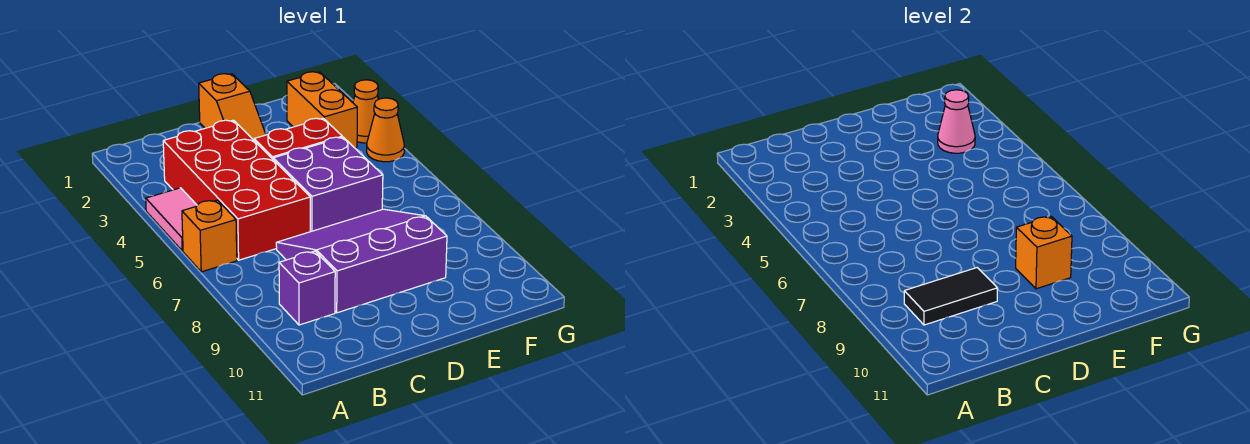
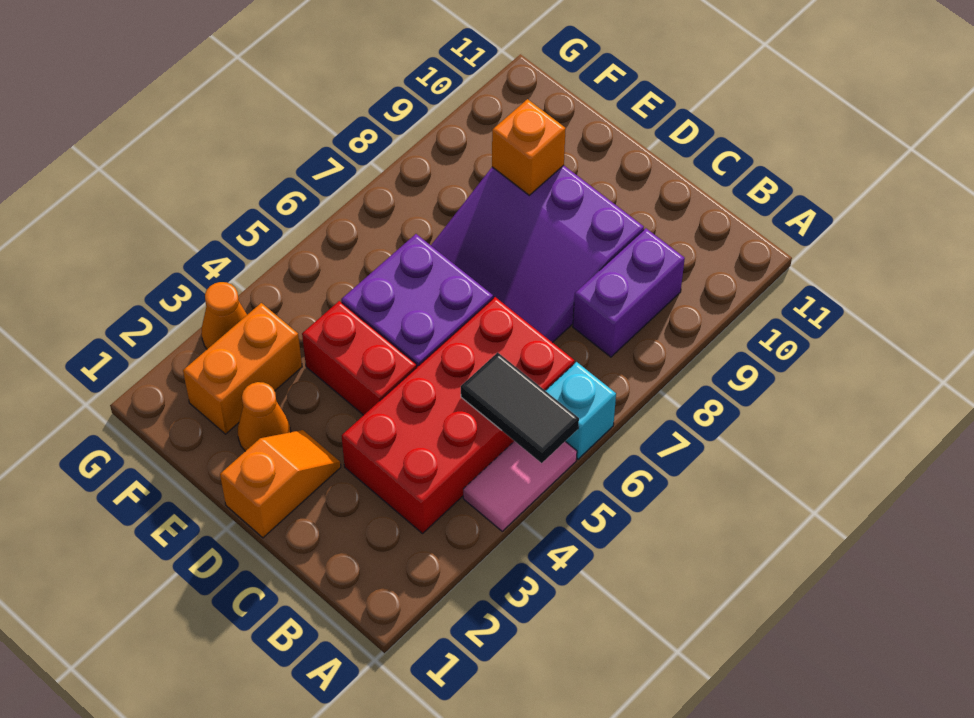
orange brick A6 level 1 -> cyan brick A6 level 1
purple brick B9 level 1 -> purple brick B8:B9 level 1
black tile B9:C9 level 2 -> black tile A5:B5 level 2
pink cone F3 level 2 -> none
orange cone G4 level 1 -> orange cone E2 level 1

